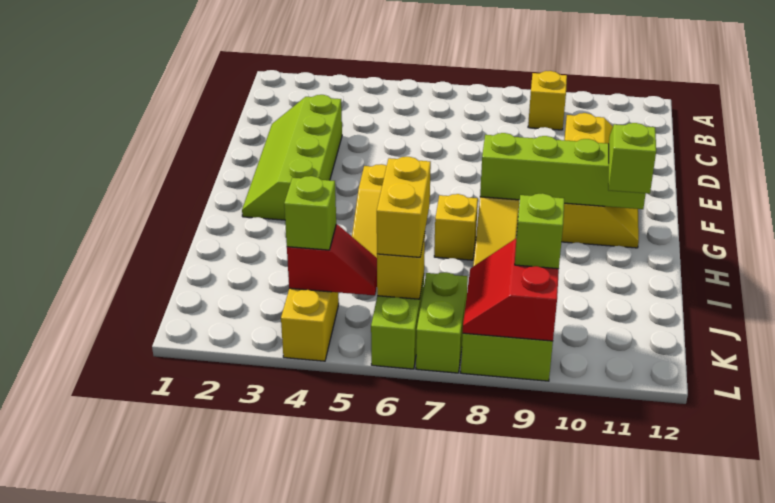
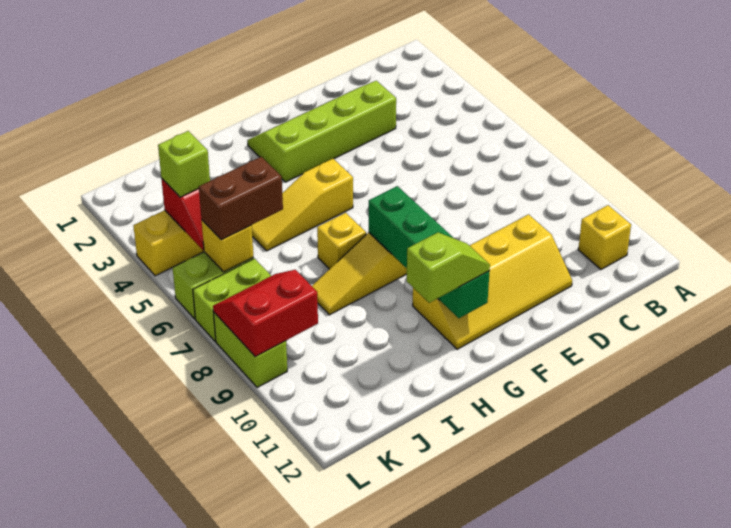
yellow brick B9 level 1 -> yellow brick B11 level 1
lime brick G8:G11 level 2 -> green brick G8:G11 level 2
yellow brick J6:K6 level 3 -> brown brick J6:K6 level 3
lime brick K9 level 3 -> none

